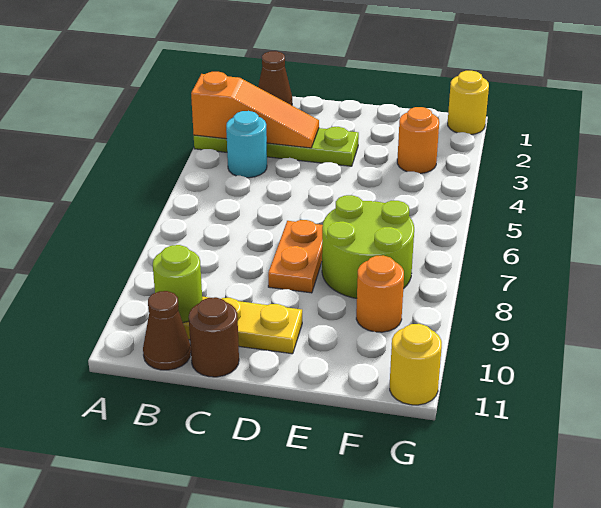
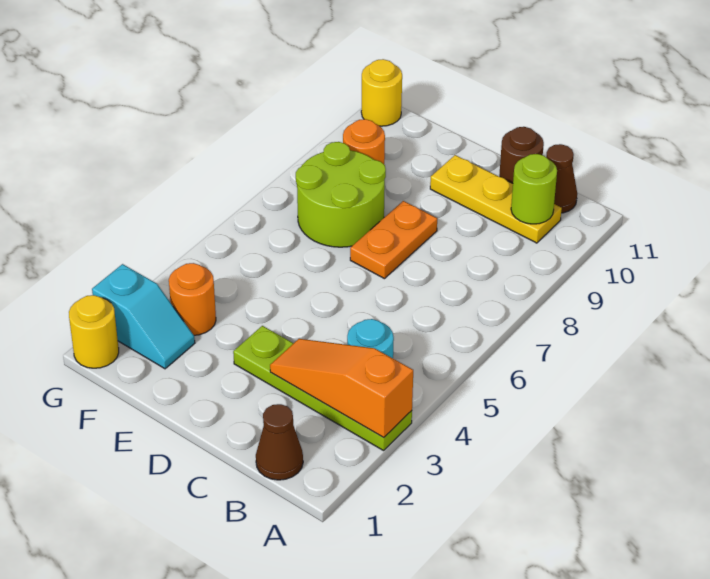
none -> cyan slope F2:G2 level 1 top G

